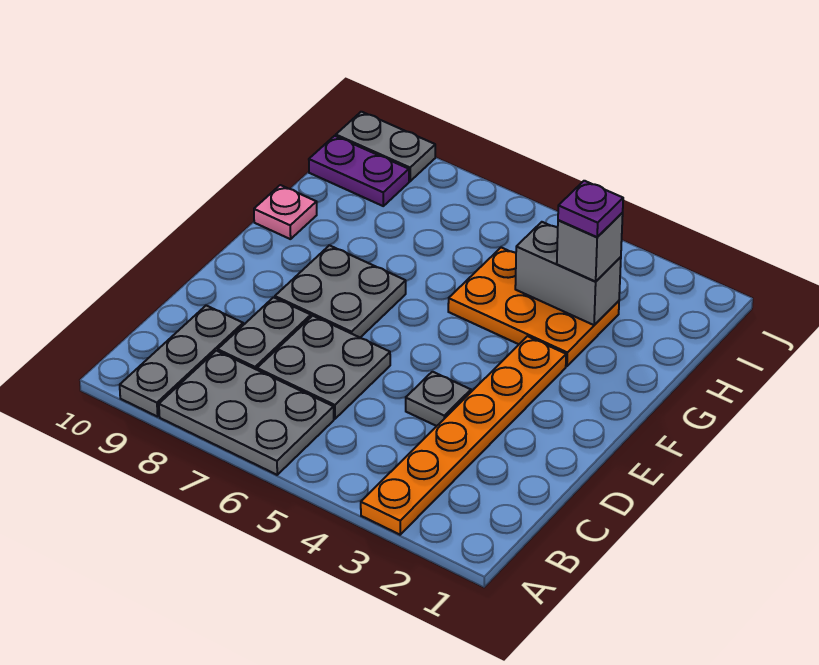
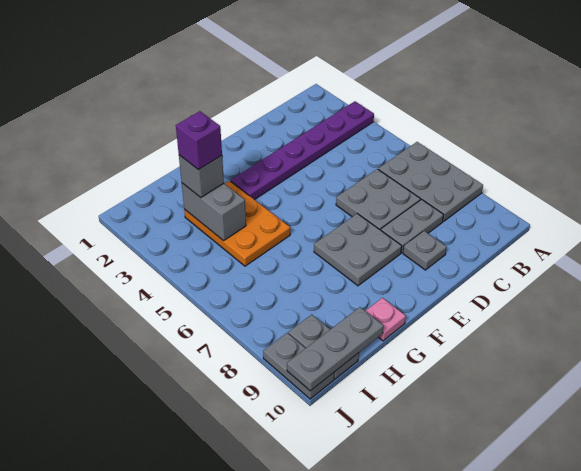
orange plate A3:F3 level 1 -> purple plate A3:F3 level 1
grey plate A9:C9 level 1 -> grey plate H10:J10 level 2
grey plate D4 level 1 -> grey plate D9 level 1
purple plate H3 level 4 -> purple brick H3 level 4
purple plate I9:I10 level 1 -> grey plate I9:I10 level 1

